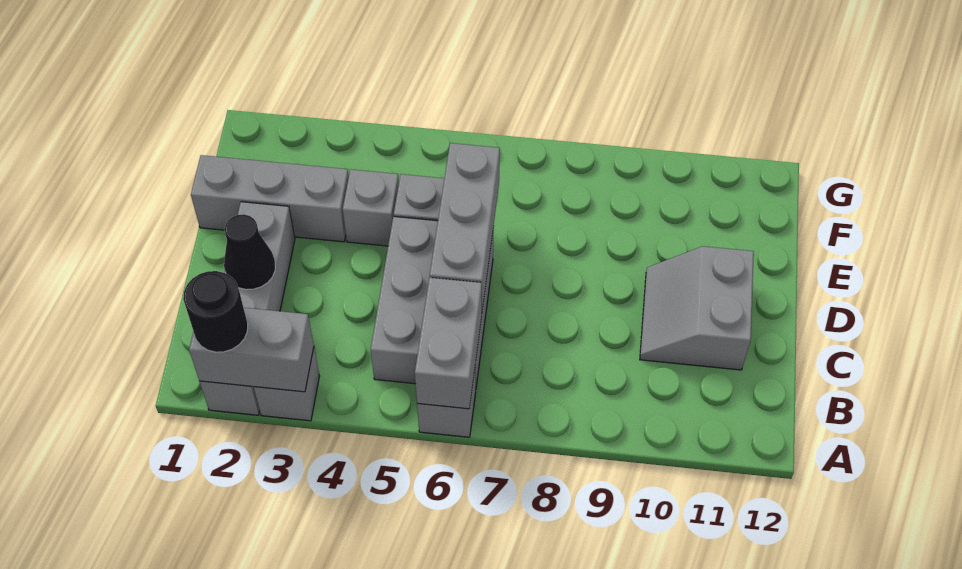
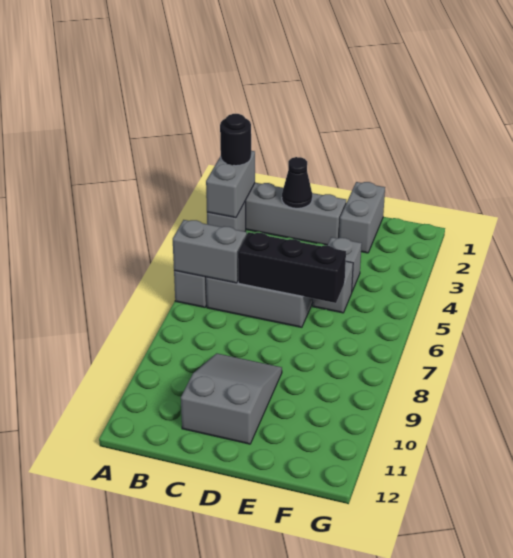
grey brick C6:E6 level 2 -> black brick C6:E6 level 2
grey slope C10:D11 level 1 top 11 -> grey slope C9:D11 level 1 top 11
grey brick E1:E3 level 1 -> grey brick E1:E2 level 1

